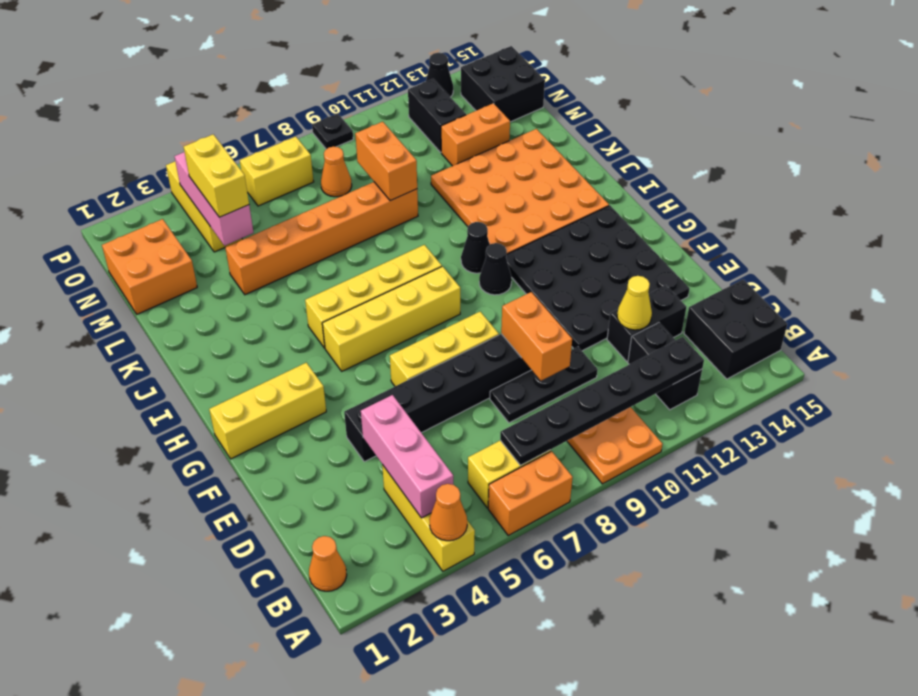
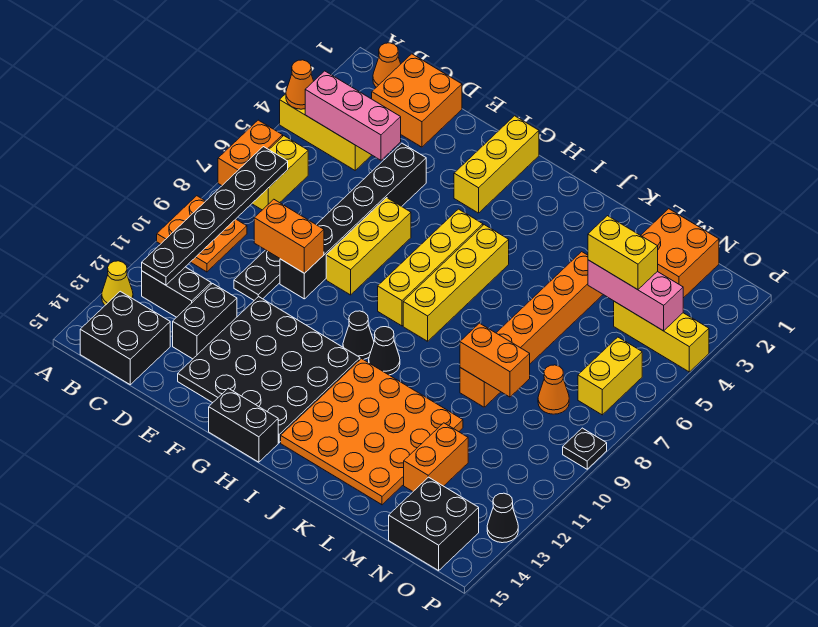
none -> orange brick C1:D2 level 1
yellow cone D12 level 2 -> yellow cone A13 level 1
black brick N12:O12 level 1 -> black brick G15:H15 level 1

